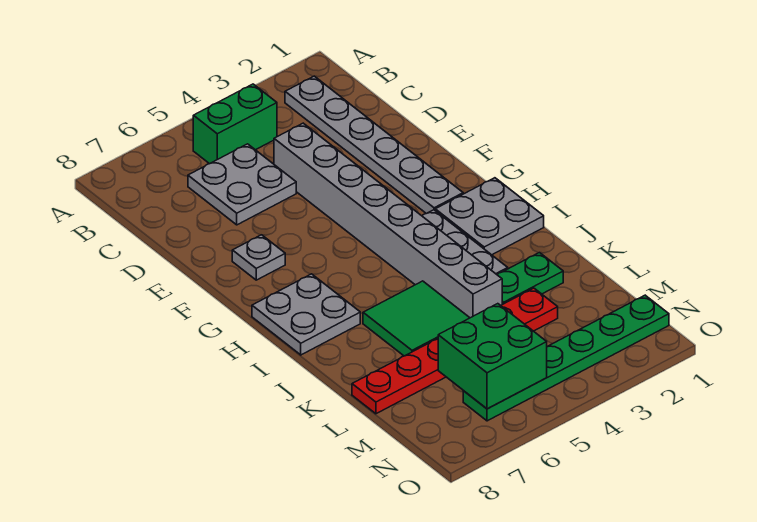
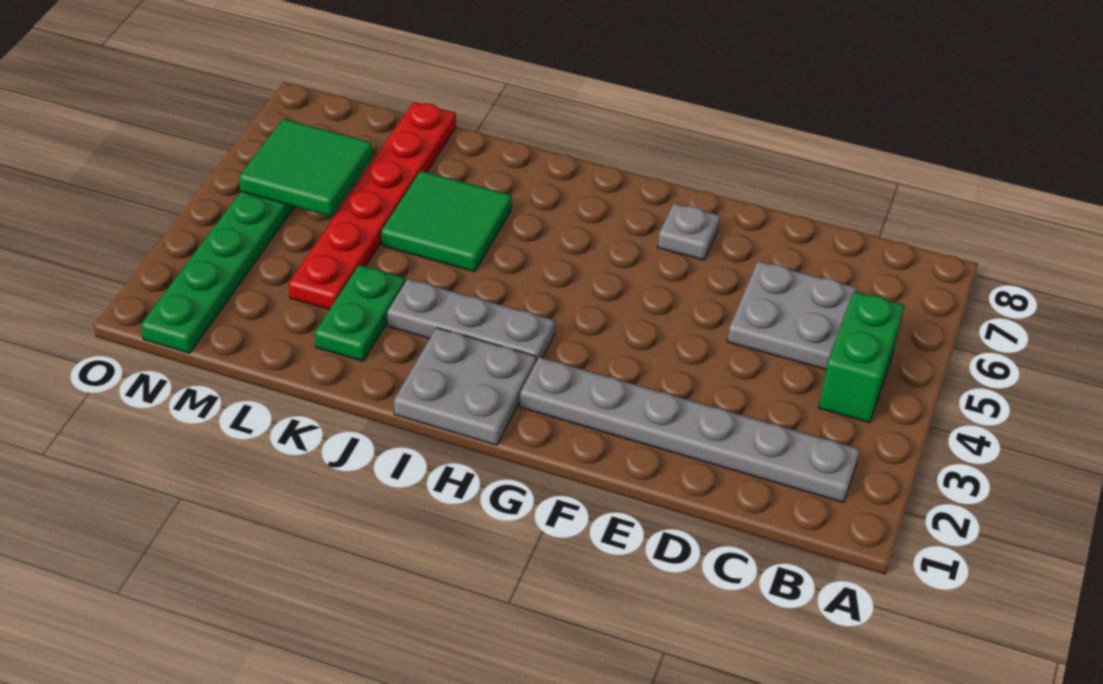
grey brick D4:K4 level 1 -> none
grey plate H7:I8 level 1 -> none
green brick M5:N6 level 2 -> green tile M5:N6 level 2

